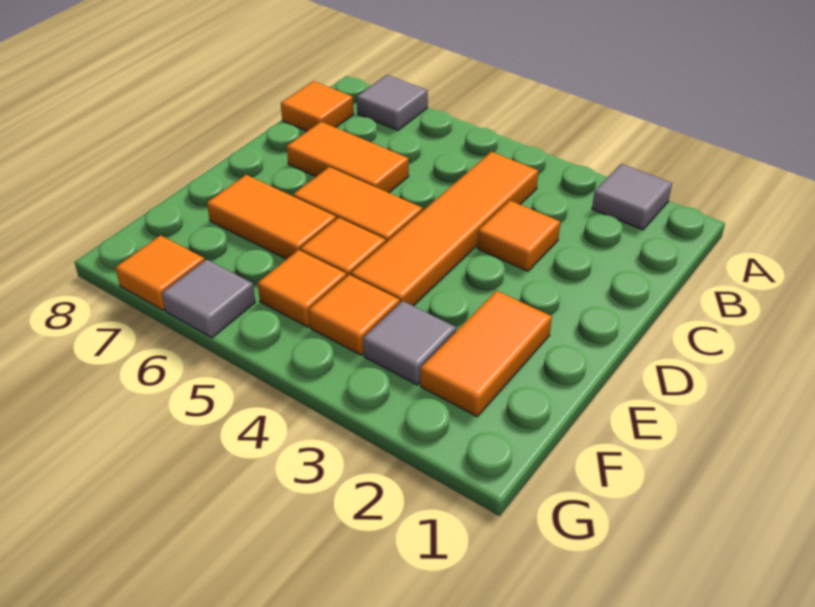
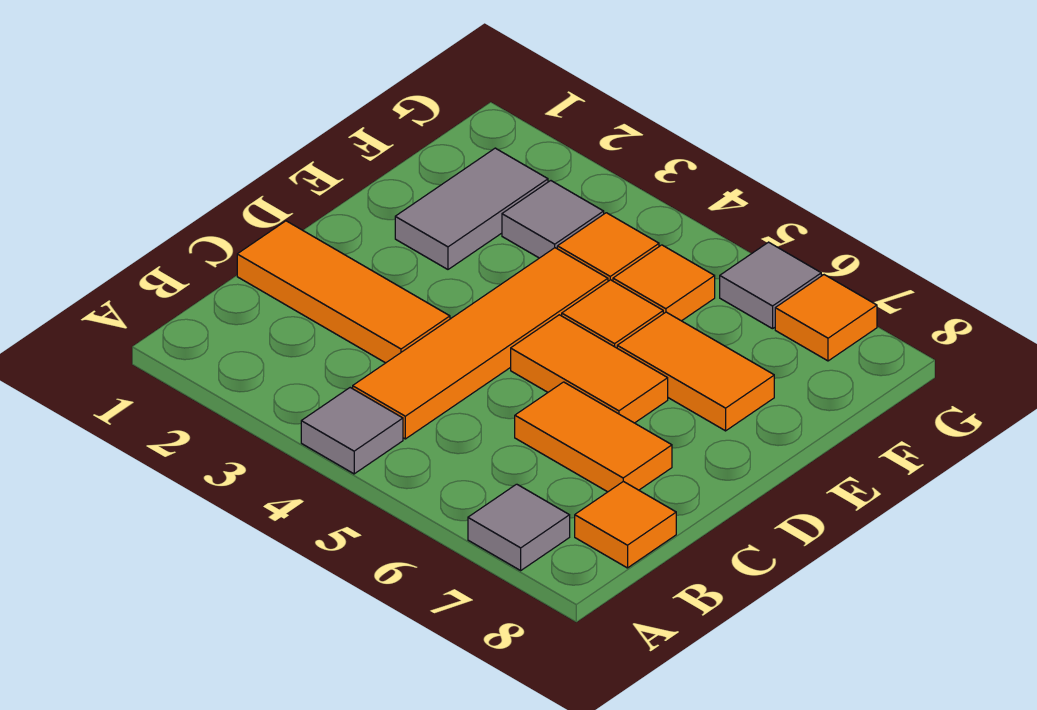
grey tile A2 level 1 -> grey tile A4 level 1
orange tile C3 level 1 -> orange tile C1:C3 level 1
orange tile E2:F2 level 1 -> grey tile E2:F2 level 1

